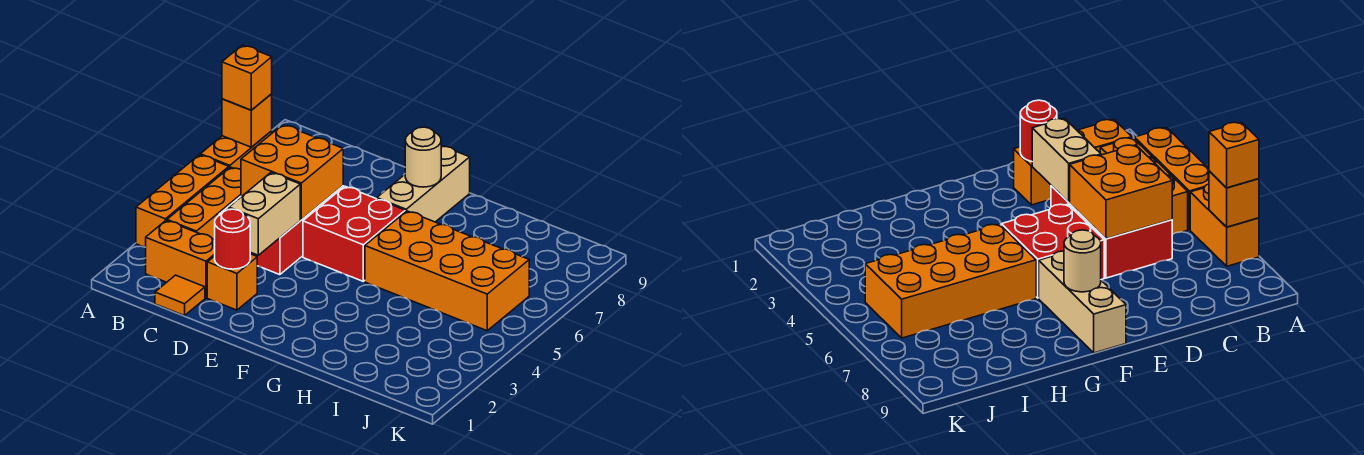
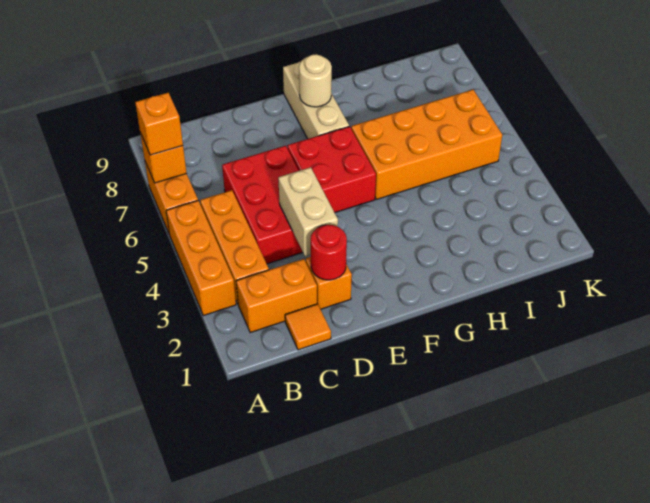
orange brick C5:D6 level 2 -> none

